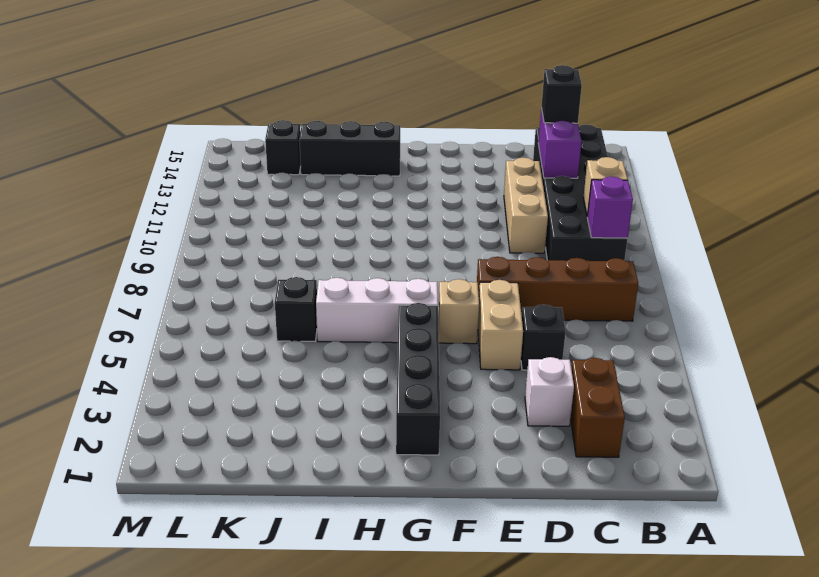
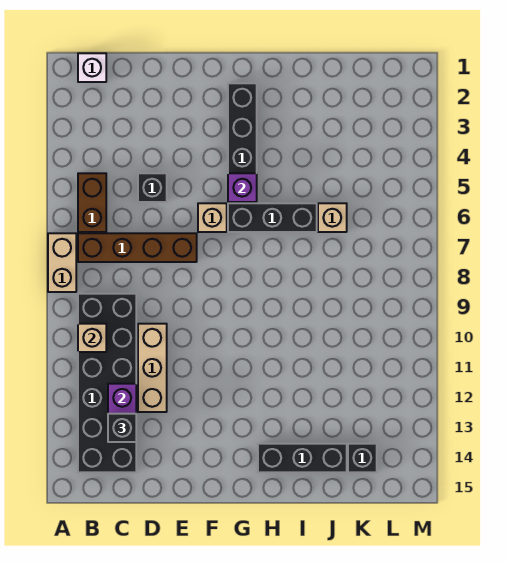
purple brick B9 level 2 -> purple brick G5 level 2
brown brick C2:C3 level 1 -> brown brick B5:B6 level 1
white brick D3 level 1 -> white brick B1 level 1
tan brick E5:E6 level 1 -> tan brick A7:A8 level 1
white brick G6:I6 level 1 -> black brick G6:I6 level 1
black brick J6 level 1 -> tan brick J6 level 1

